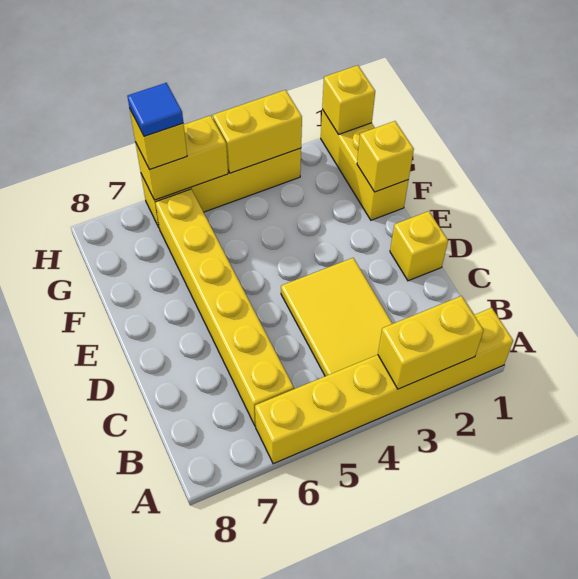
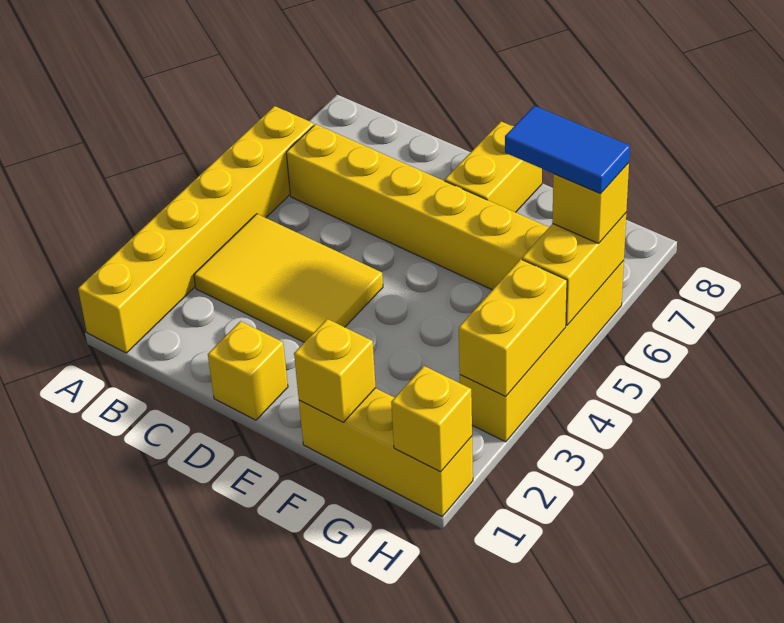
yellow brick A2:A3 level 2 -> yellow brick E7:E8 level 1
blue tile H6 level 4 -> blue tile G6:H6 level 4

